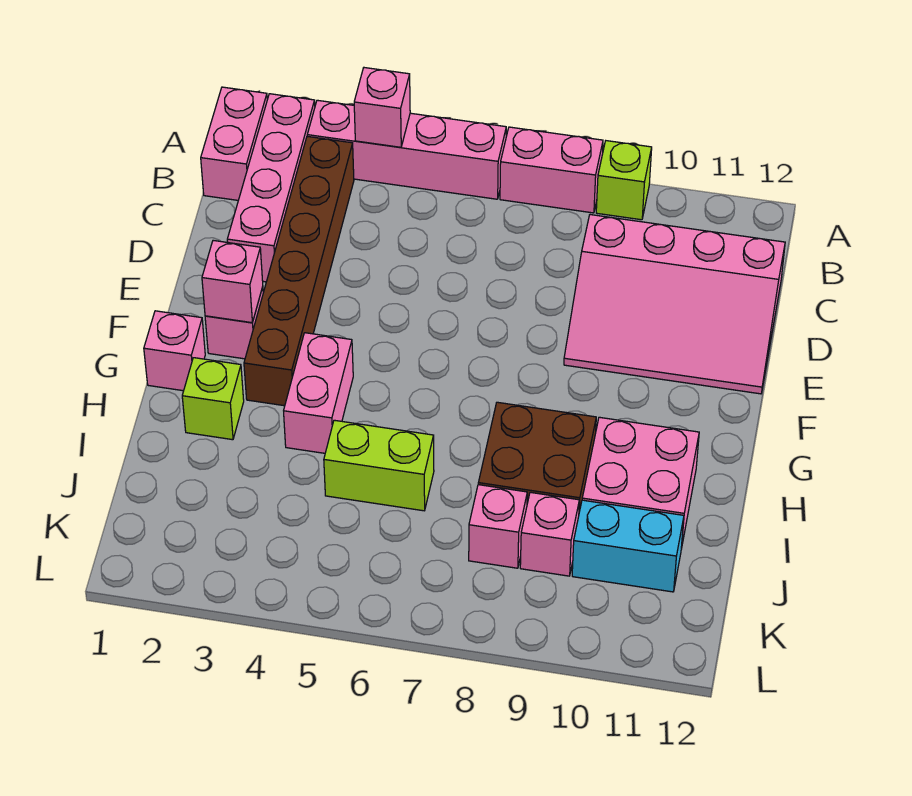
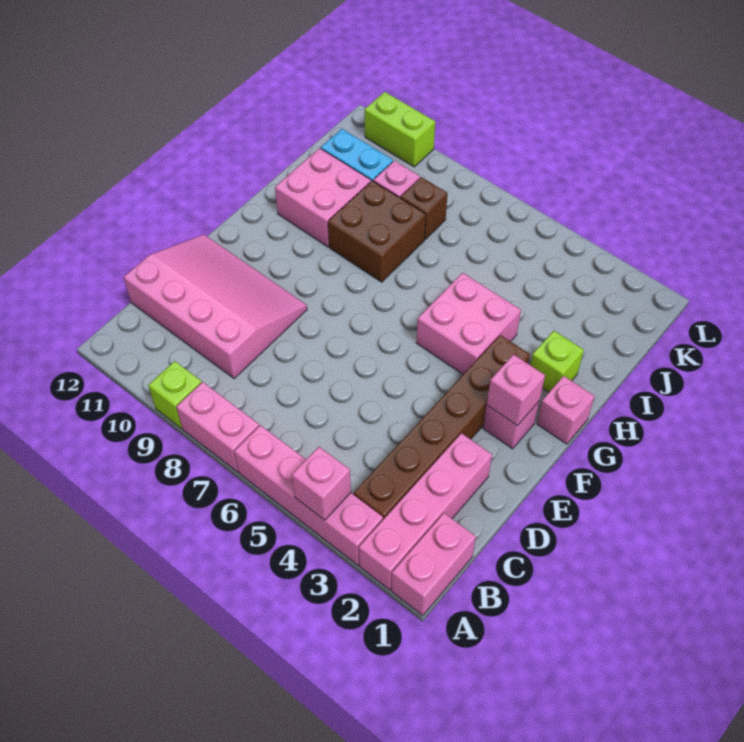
pink brick G4:H4 level 1 -> pink brick G4:H5 level 1
lime brick I5:I6 level 1 -> lime brick L10:L11 level 1
pink brick J8 level 1 -> brown brick J8 level 1

